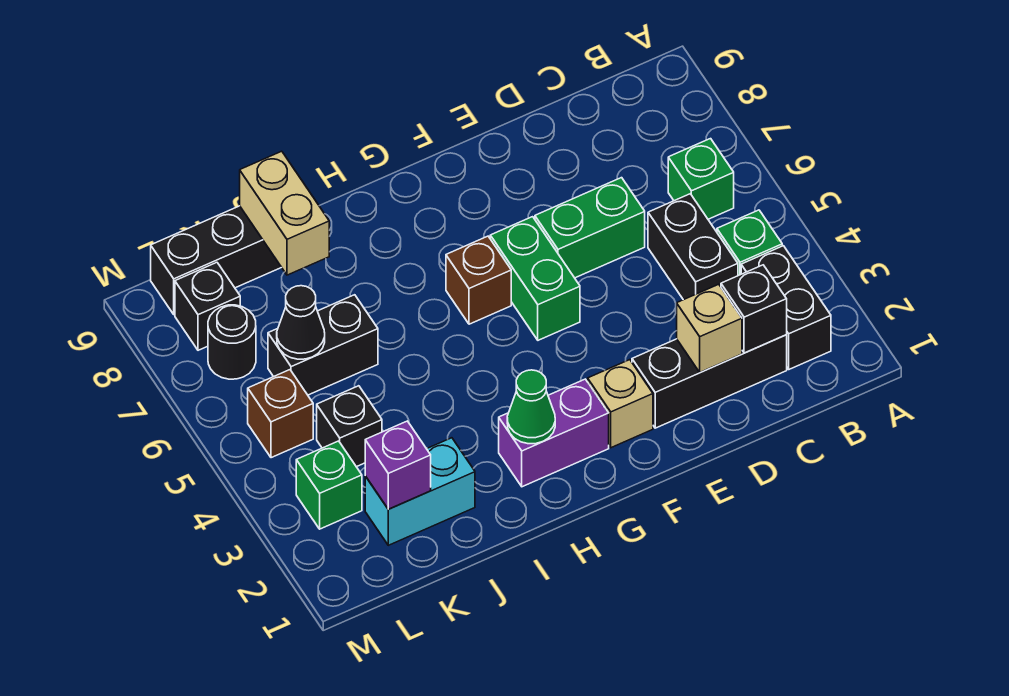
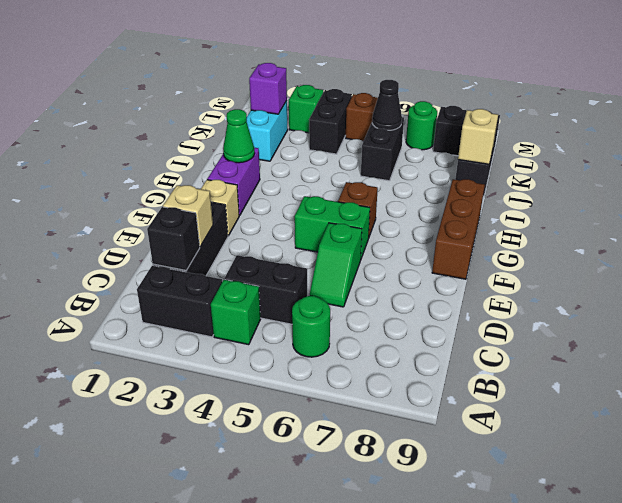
green brick B6 level 1 -> green round brick B6 level 1
green brick D6:E6 level 1 -> green slope D6:E6 level 1 top E
none -> brown brick F9:H9 level 1
tan brick J8:J9 level 2 -> tan brick J9 level 2
black brick K4 level 1 -> black brick K4:L4 level 1
black round brick L7 level 1 -> green round brick L7 level 1

